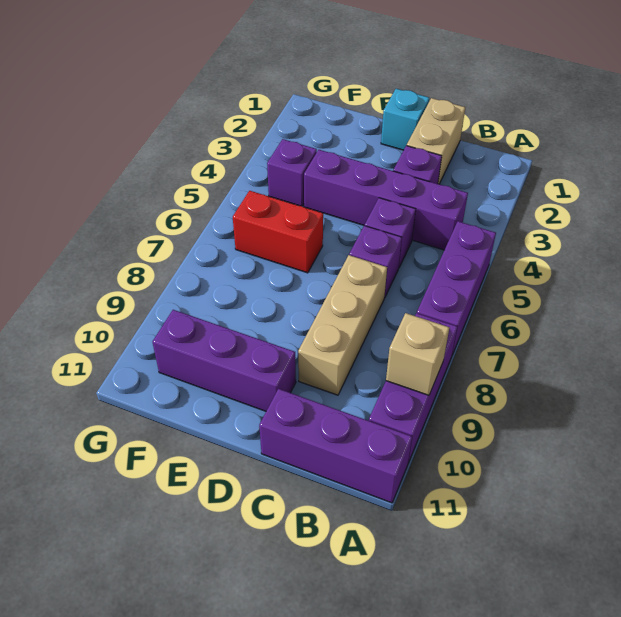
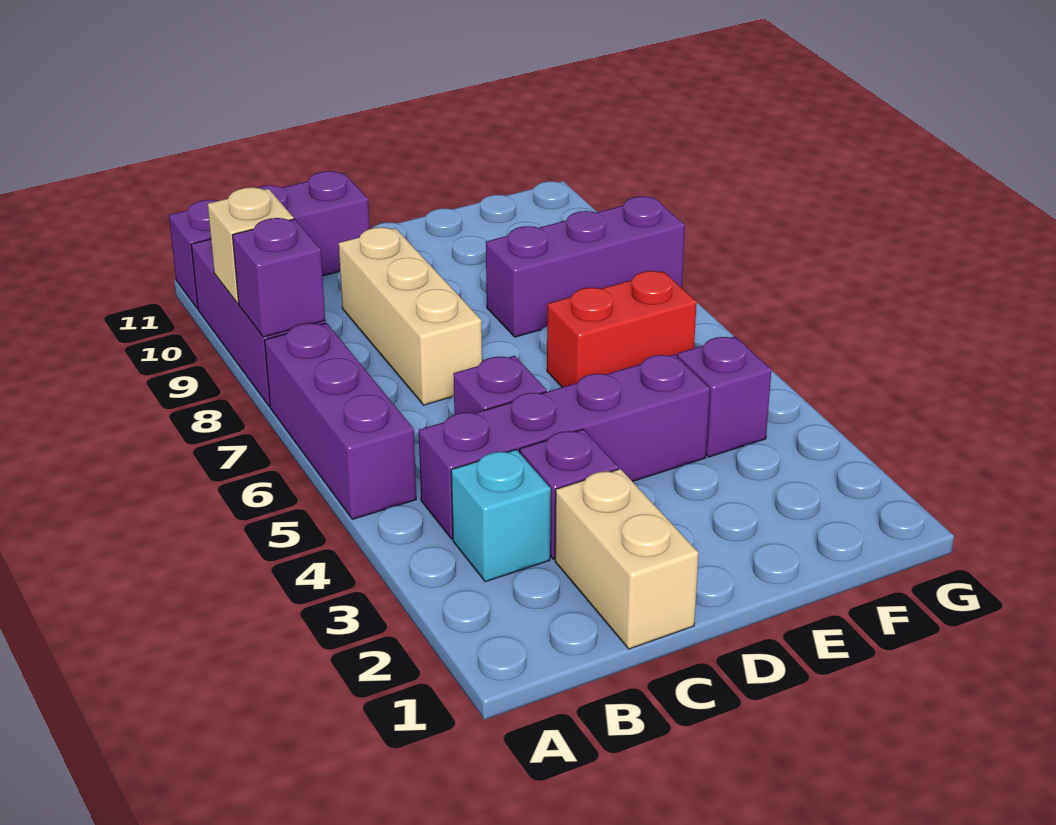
purple brick C6 level 1 -> purple brick A8 level 2
cyan brick D1 level 1 -> cyan brick B3 level 1
purple brick D10:F10 level 1 -> purple brick E8:G8 level 1

